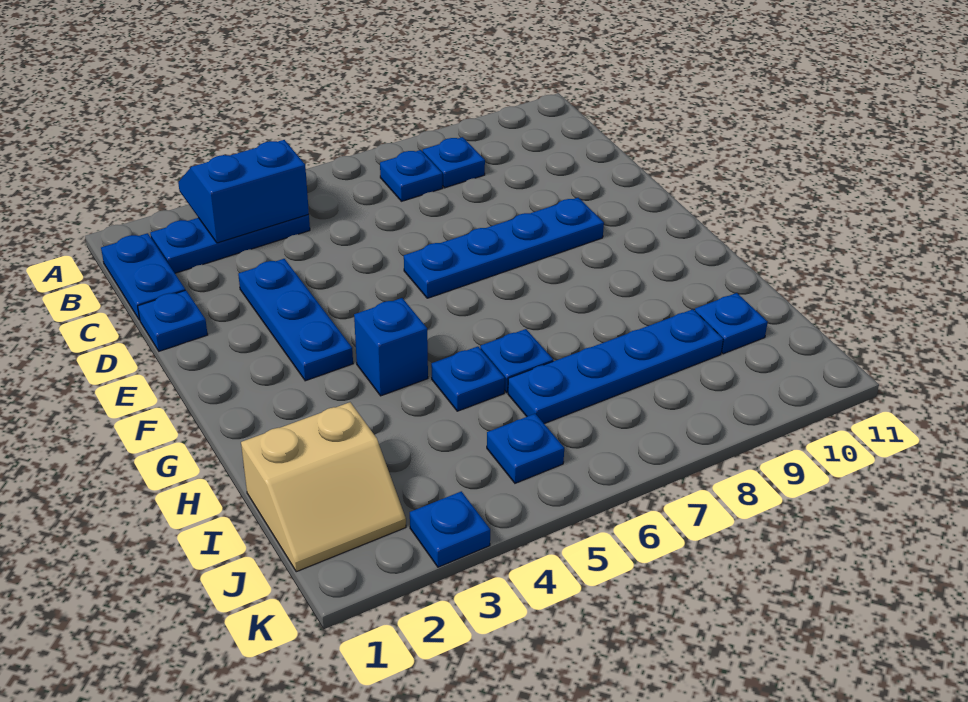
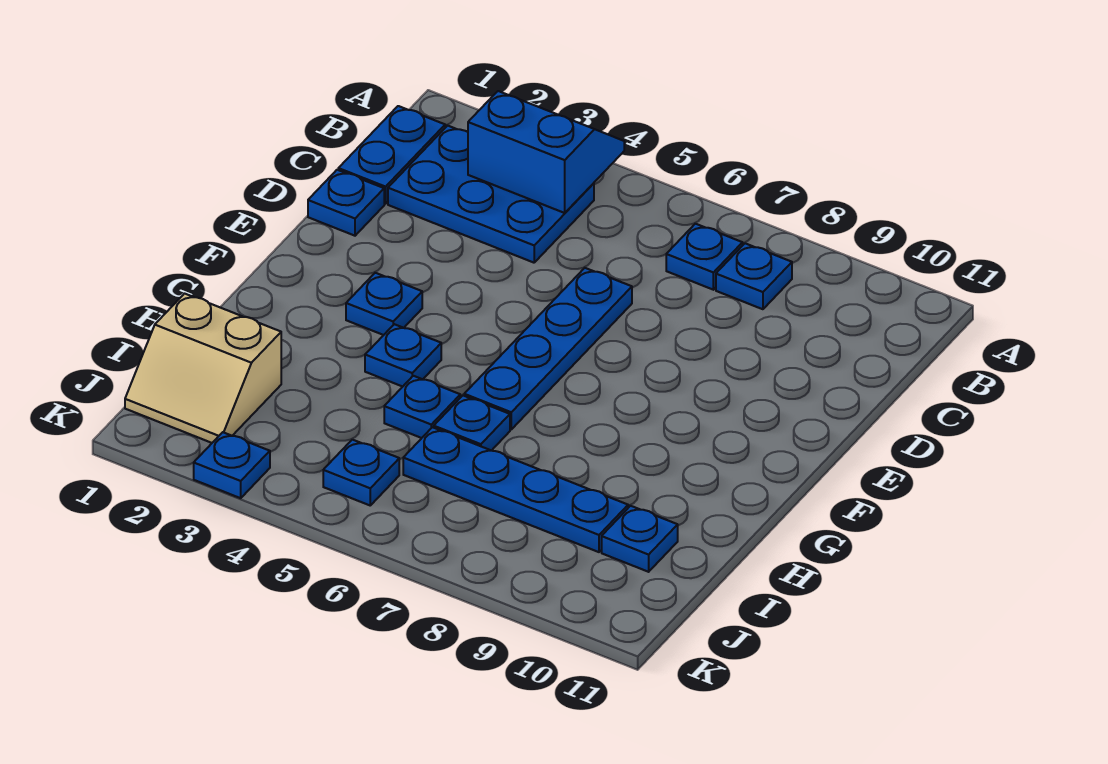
blue plate B2:B4 level 1 -> blue plate B2:C4 level 1
blue plate D3:F3 level 1 -> blue plate F3 level 1
blue plate E6:E9 level 1 -> blue plate D6:G6 level 1
blue brick G4 level 1 -> blue plate G4 level 1

